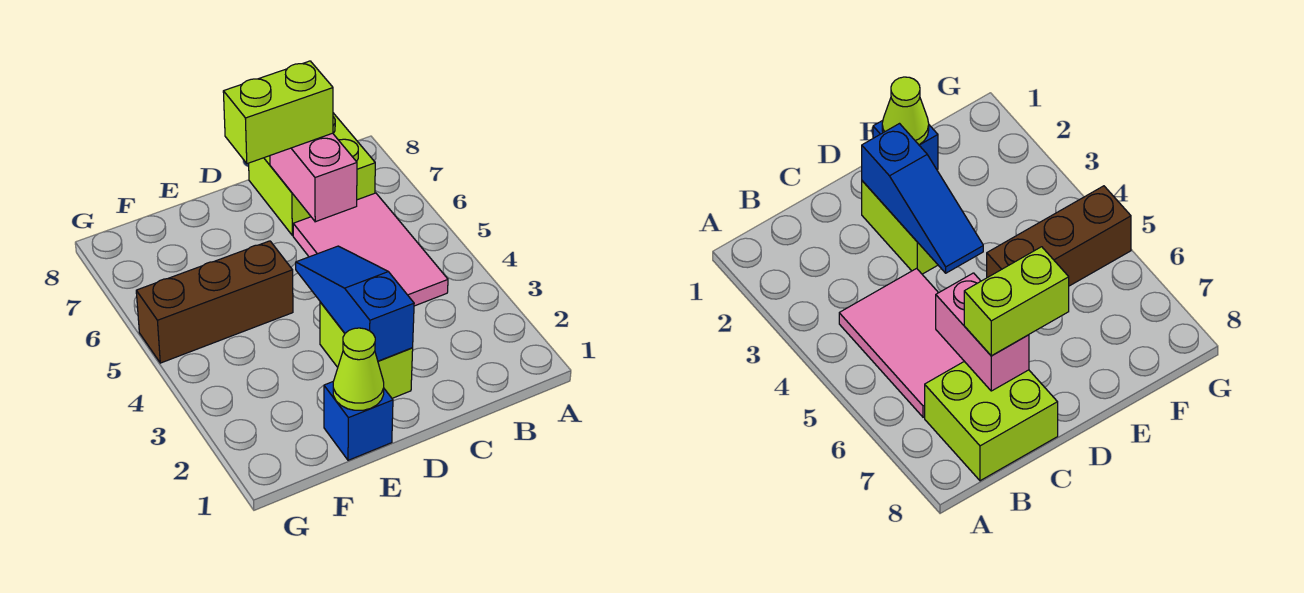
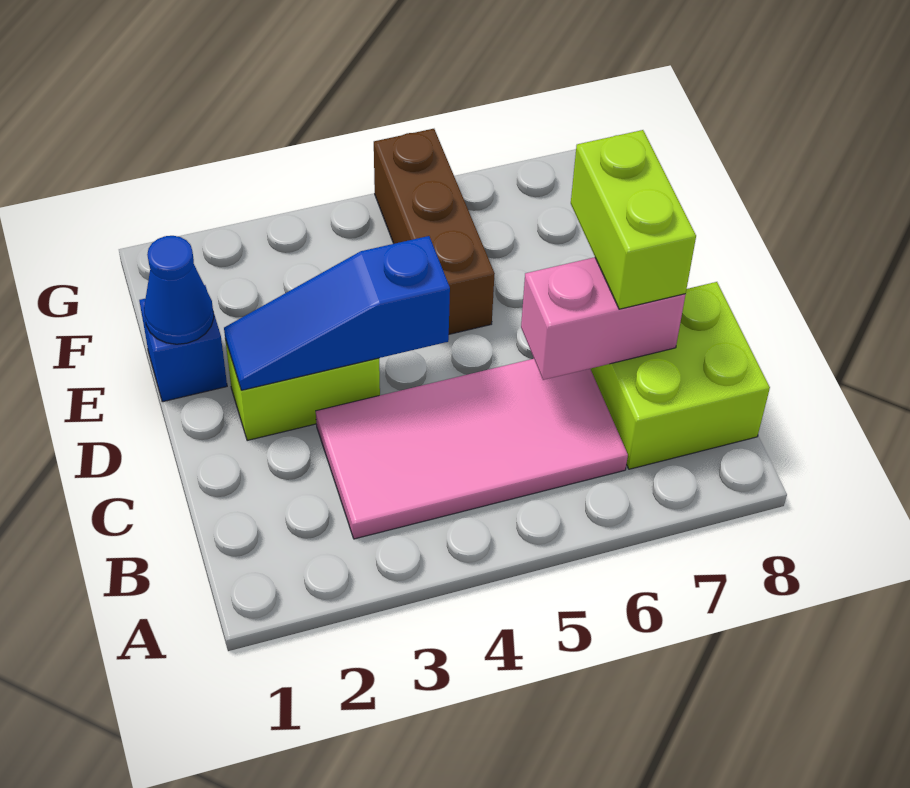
pink tile B4:C6 level 1 -> pink tile B3:C6 level 1
blue slope D2:D4 level 2 top 2 -> blue slope D2:D4 level 2 top 4
lime cone E1 level 2 -> blue cone E1 level 2

